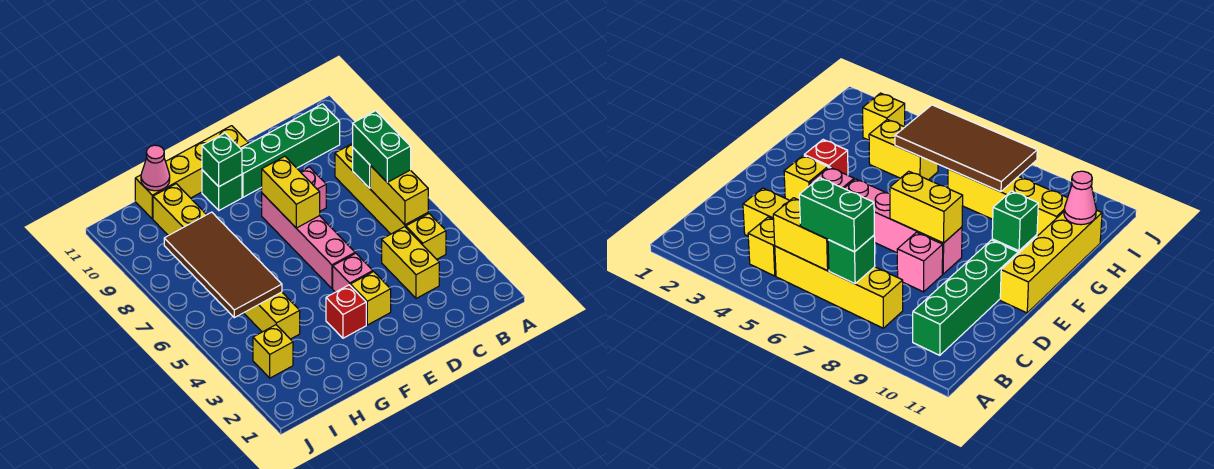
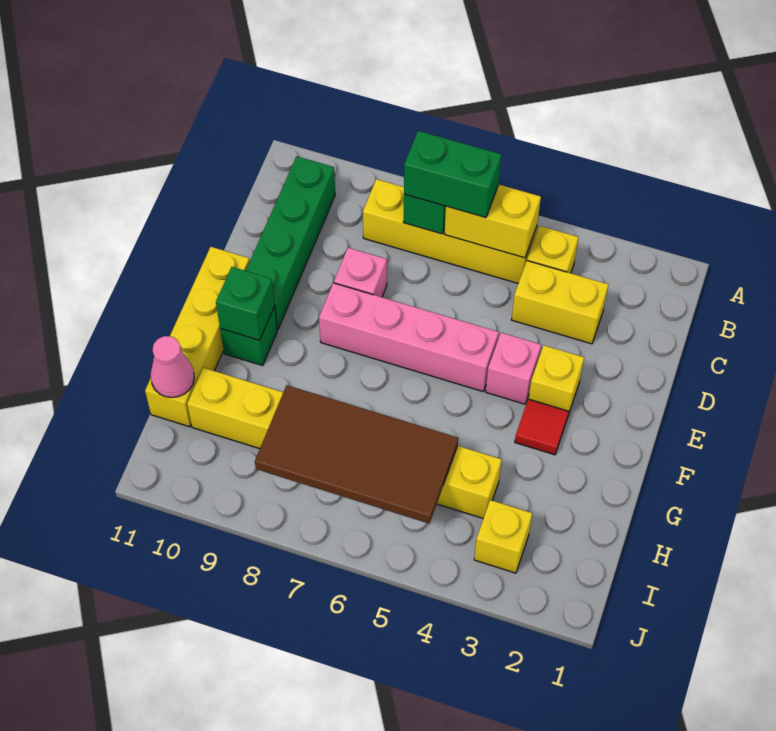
yellow brick E7:E8 level 2 -> none
red brick F3 level 1 -> red tile F3 level 1

